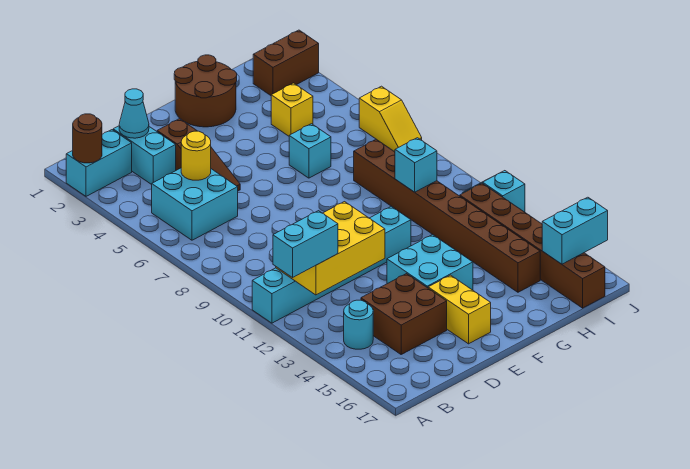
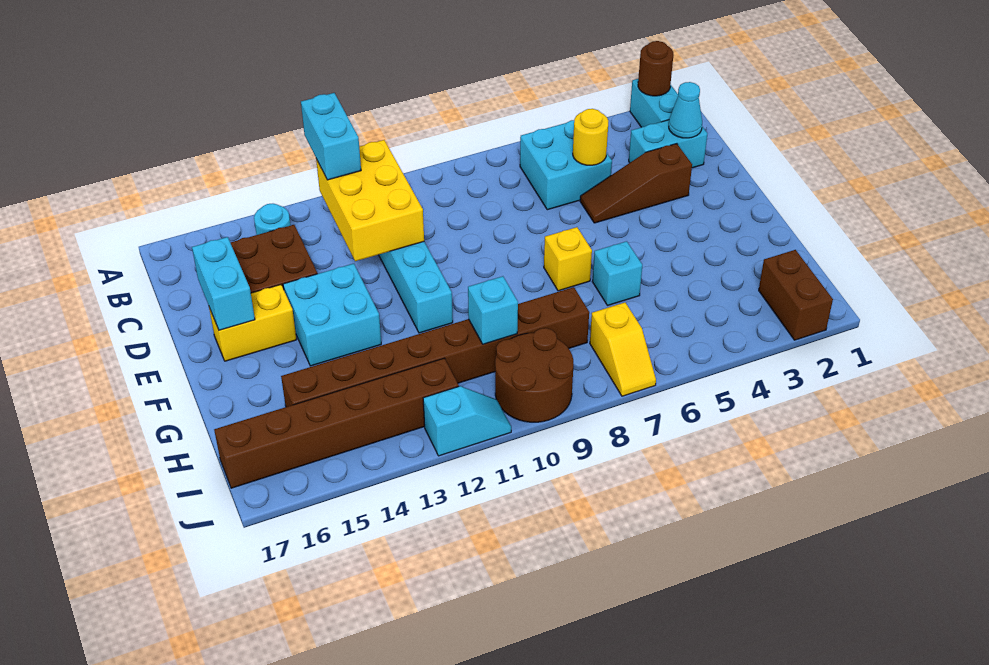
brown round brick F1:G2 level 1 -> brown round brick I9:J10 level 1
yellow brick H4 level 1 -> yellow brick F7 level 1
cyan brick I16:J16 level 2 -> cyan brick D16:E16 level 2
yellow slope J6:J7 level 1 top 6 -> yellow slope I7:J7 level 1 top I

